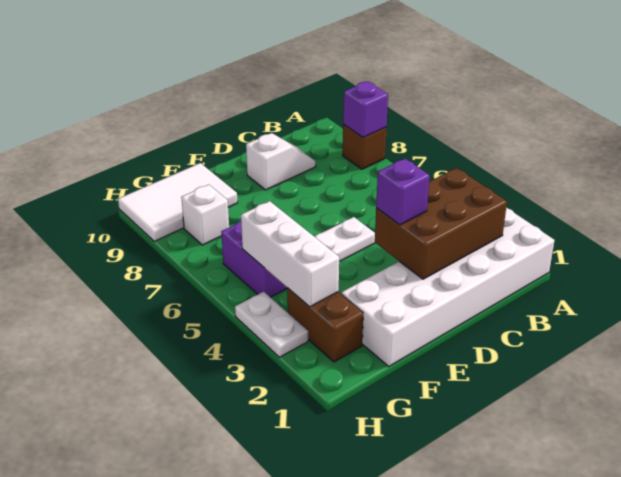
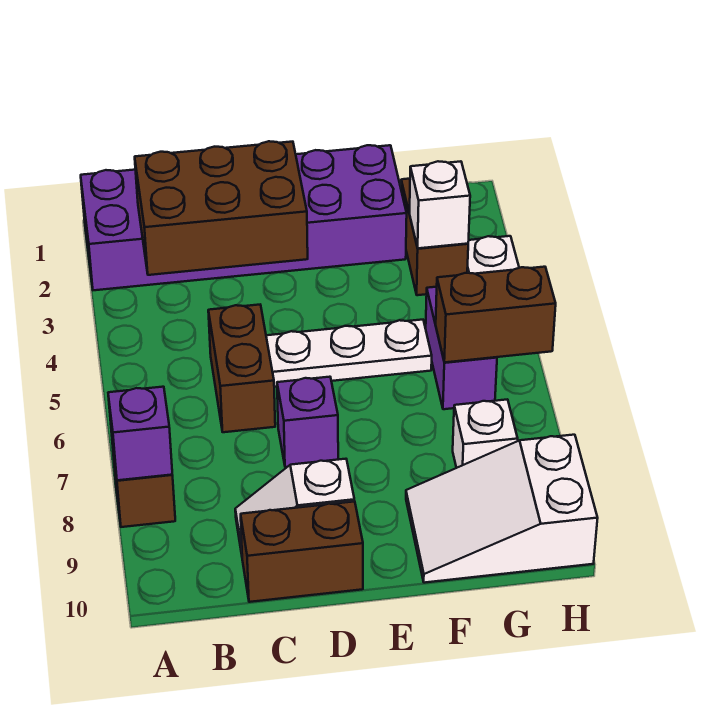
white brick A1:F2 level 1 -> purple brick A1:F2 level 1
none -> brown brick C5:C6 level 1
none -> brown brick C10:D10 level 1
purple brick D3 level 3 -> purple brick D7 level 1
white tile F9:H10 level 1 -> white slope F9:H10 level 1 top H
white brick G3:G5 level 2 -> white brick G3 level 2
none -> brown brick G6:H6 level 2

